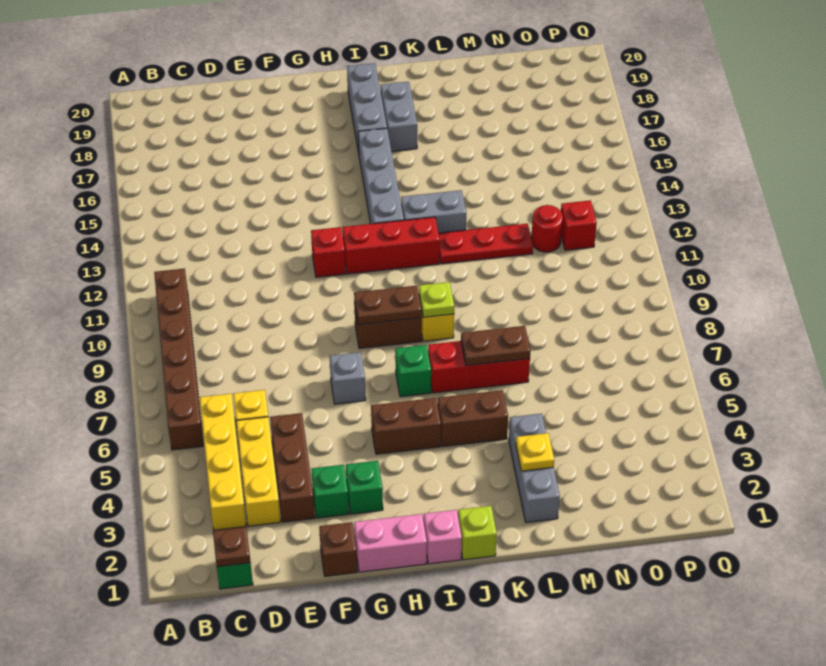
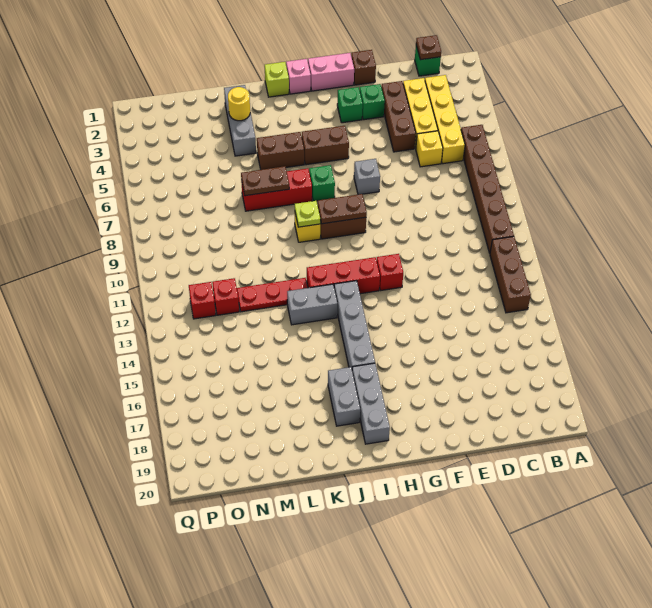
none -> brown brick B12:B14 level 1
yellow plate L3 level 2 -> yellow round brick L3 level 2
red round brick N12 level 1 -> red brick N12 level 1

